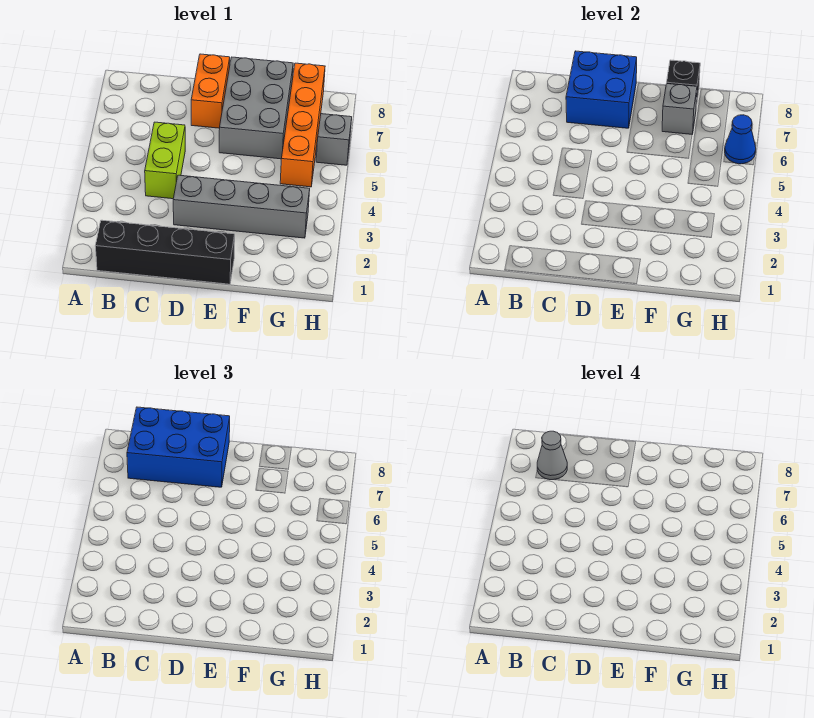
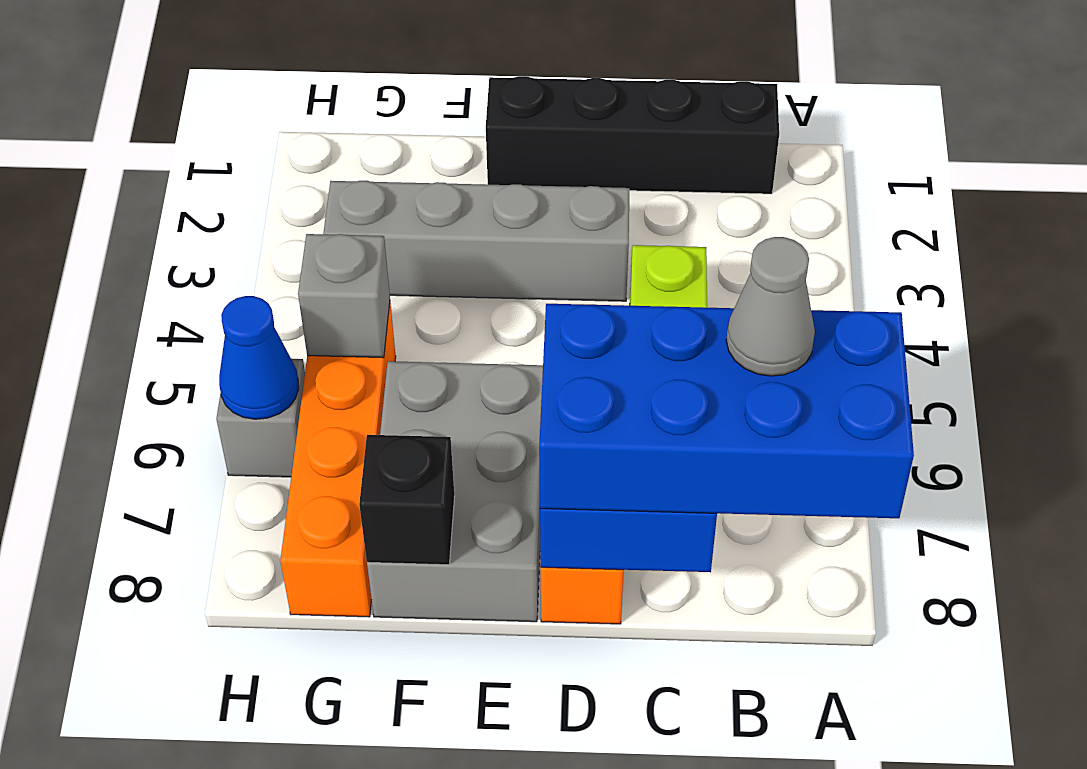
blue brick B7:D8 level 3 -> blue brick A7:D8 level 3
grey brick F7 level 2 -> grey brick G5 level 2

